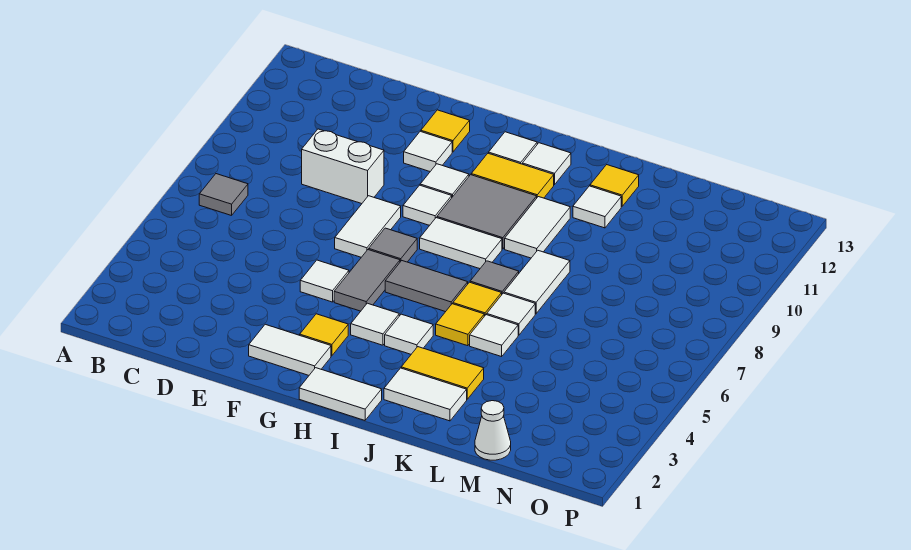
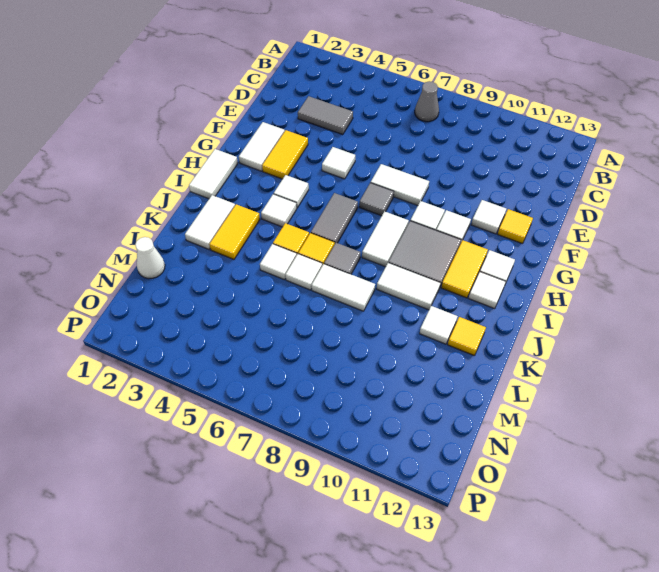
grey tile B7 level 1 -> grey cone B7 level 1
white brick D9:E9 level 1 -> none
yellow tile G3 level 1 -> yellow tile F3:G3 level 1
grey tile G5:G6 level 1 -> grey tile D3:D4 level 1

